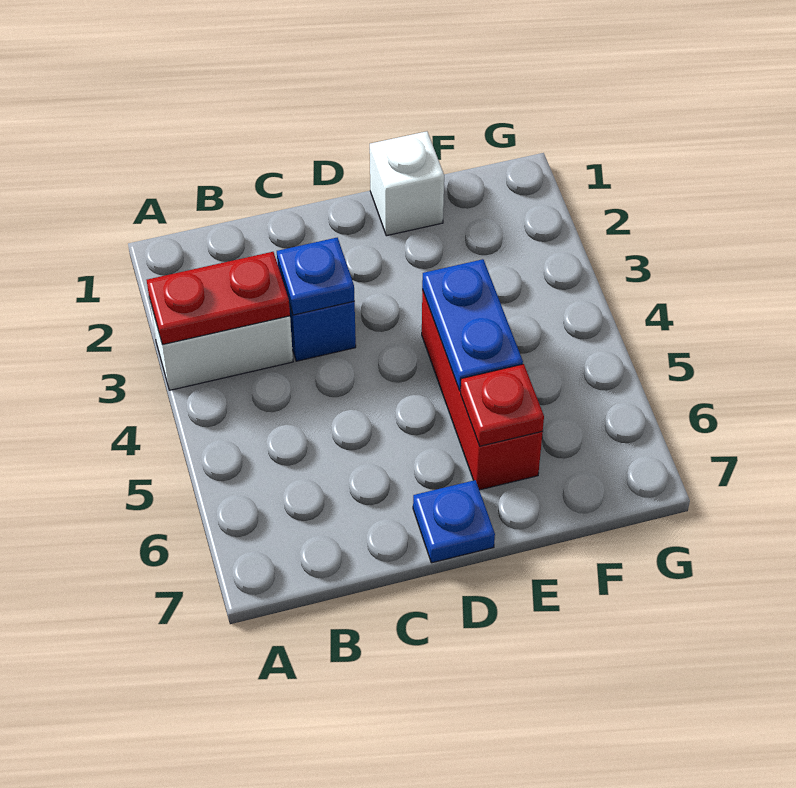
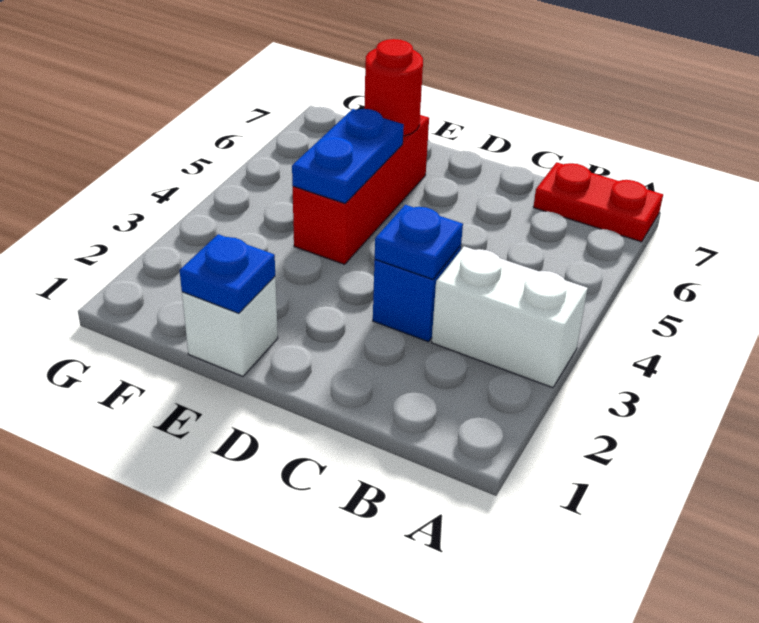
red plate A3:B3 level 2 -> red plate A7:B7 level 1
blue plate D7 level 1 -> blue plate E1 level 2
red plate E6 level 2 -> red round brick E6 level 2

